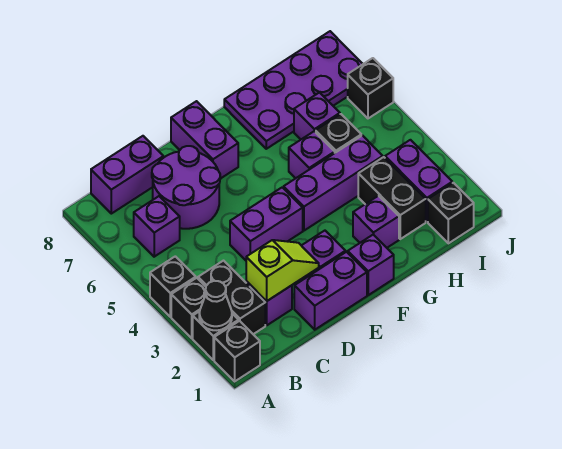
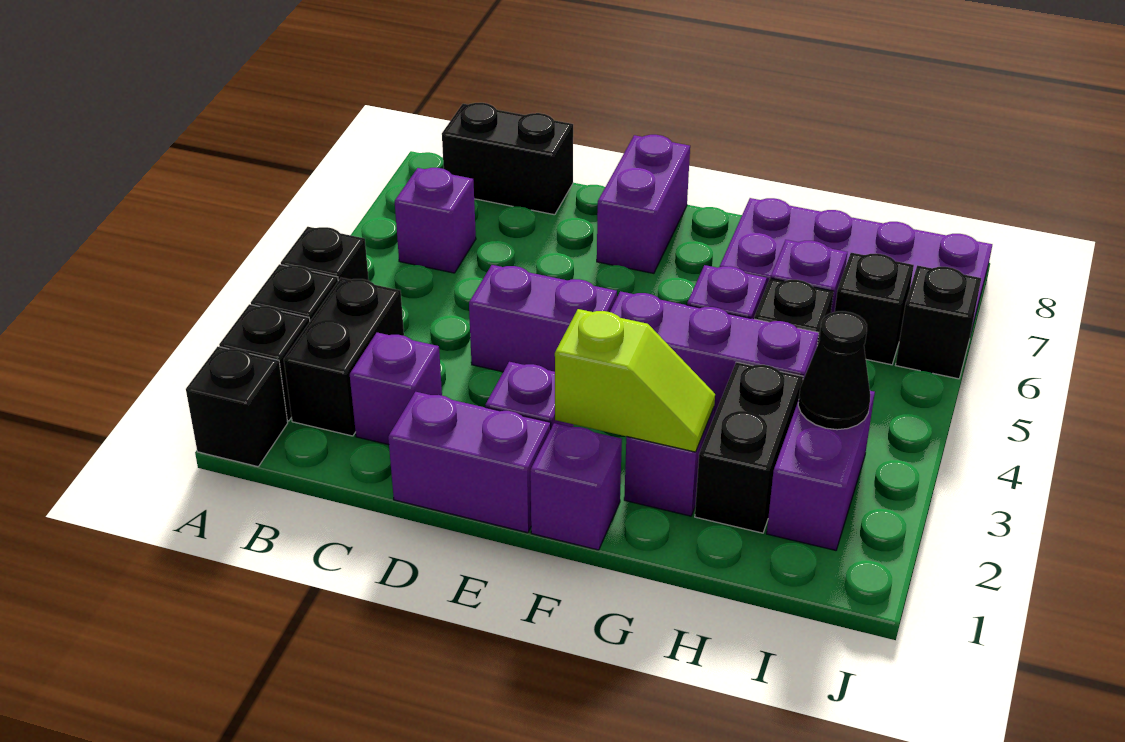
black cone A2 level 2 -> black cone I3 level 2
purple brick B8:C8 level 1 -> black brick B8:C8 level 1
lime slope C2:D2 level 2 top C -> lime slope F2:G2 level 2 top F
purple round brick C6:D7 level 1 -> none
black brick I1 level 1 -> black brick I6 level 1

